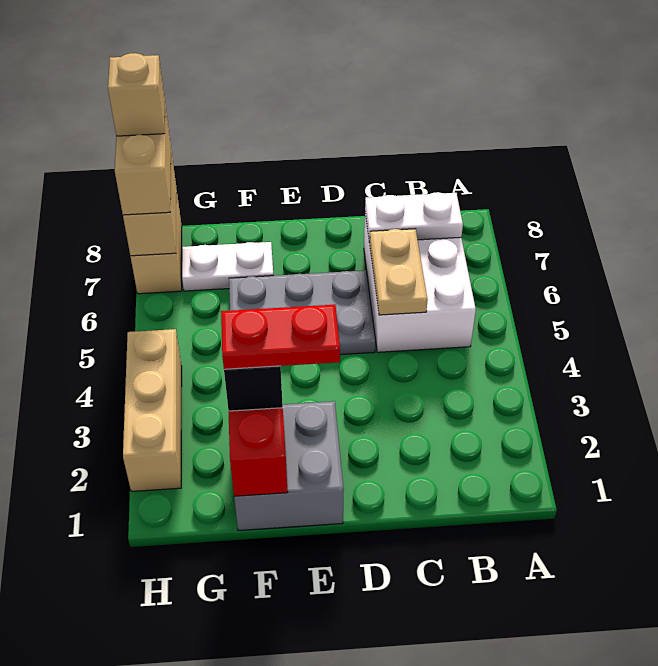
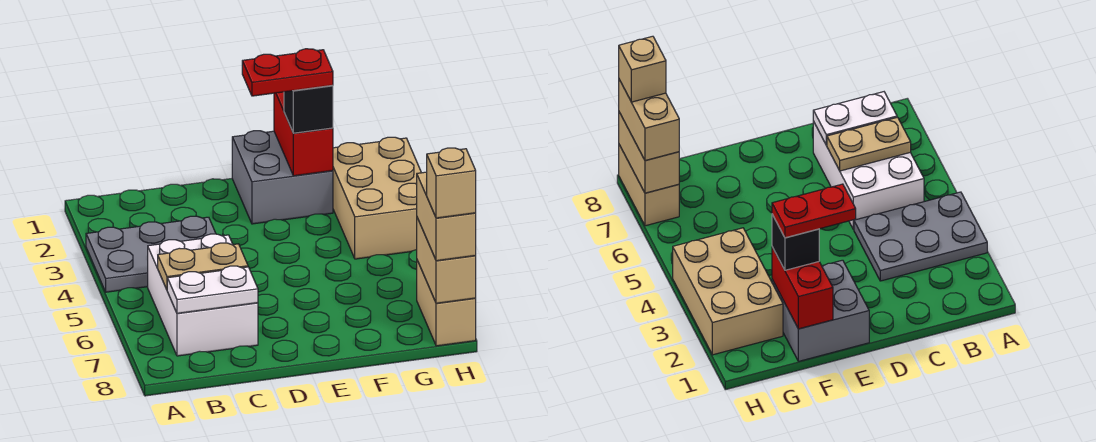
tan plate C5:C6 level 2 -> tan plate B6:C6 level 2
grey plate D5:F6 level 1 -> grey plate A3:C4 level 1
white plate F7:G7 level 1 -> none
tan brick H2:H4 level 1 -> tan brick G2:H4 level 1

